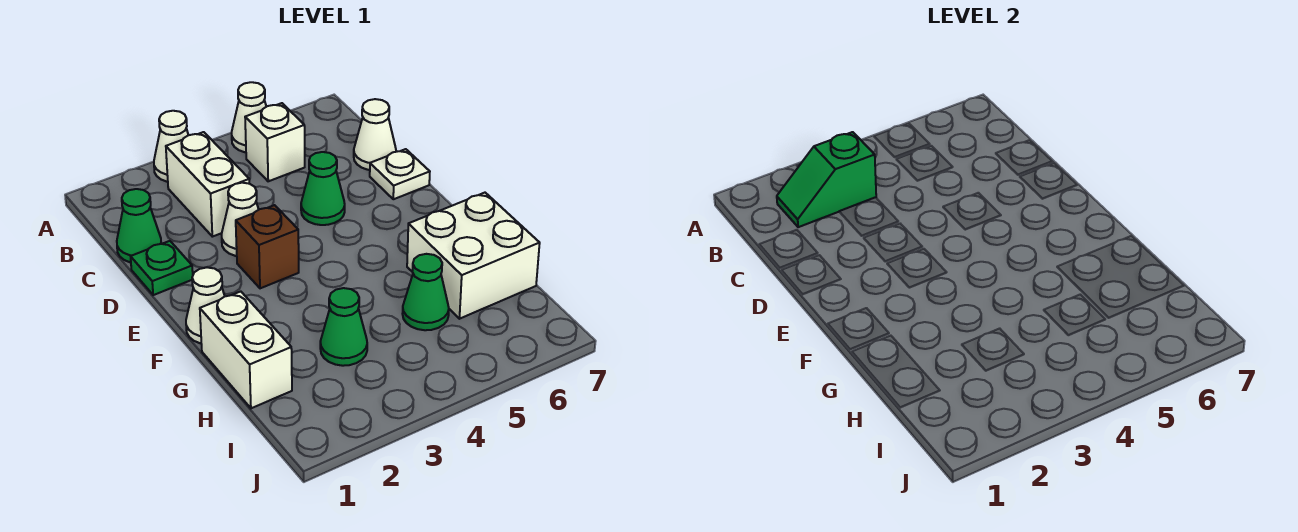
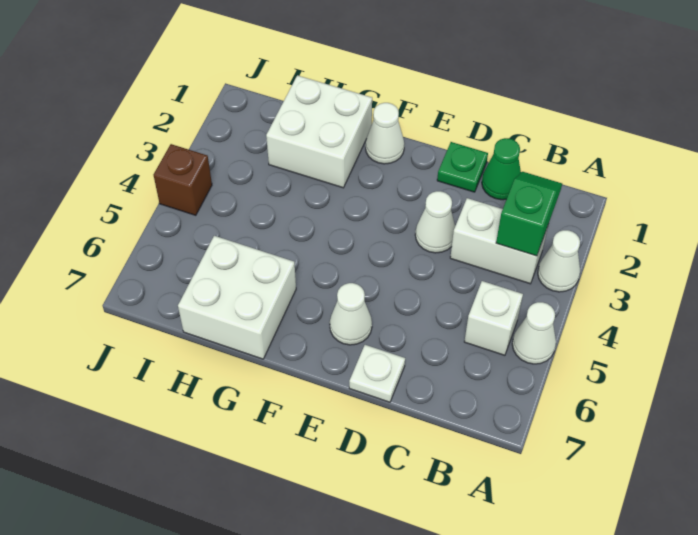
white cone C7 level 1 -> white cone E6 level 1
green cone D5 level 1 -> none
brown brick E3 level 1 -> brown brick J4 level 1
white brick G1:H1 level 1 -> white brick G1:H2 level 1
green cone H3 level 1 -> none
green cone H5 level 1 -> none

